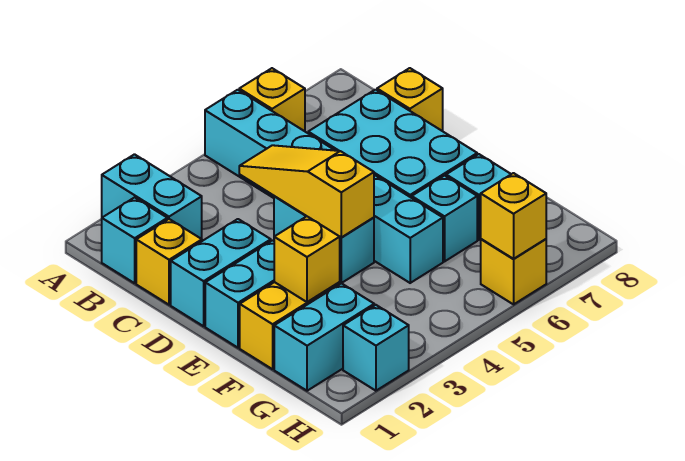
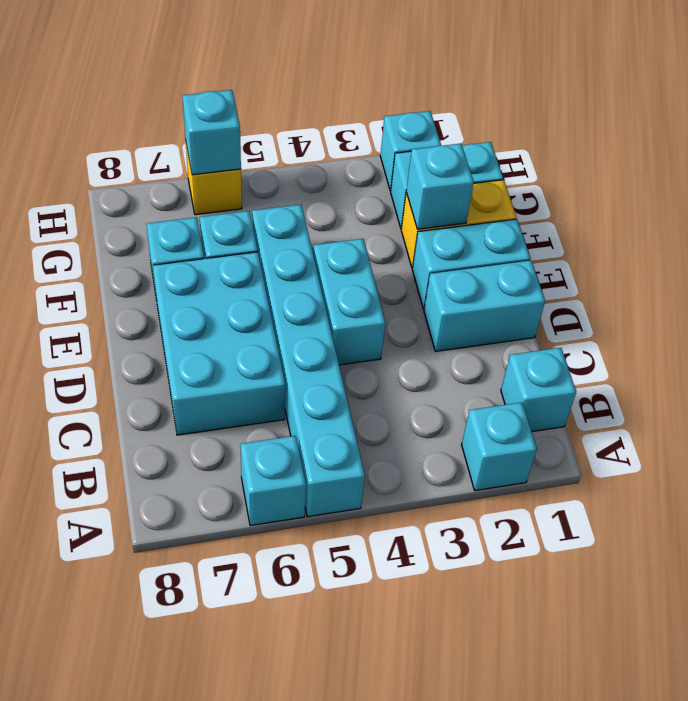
cyan brick A2:B2 level 1 -> cyan brick A2 level 1
yellow brick A6 level 1 -> cyan brick A6 level 1
yellow brick C1 level 1 -> none
yellow slope C4:E4 level 2 top E -> none
yellow brick C8 level 1 -> none
yellow brick F2 level 2 -> cyan brick F2 level 2
yellow brick H6 level 2 -> cyan brick H6 level 2

